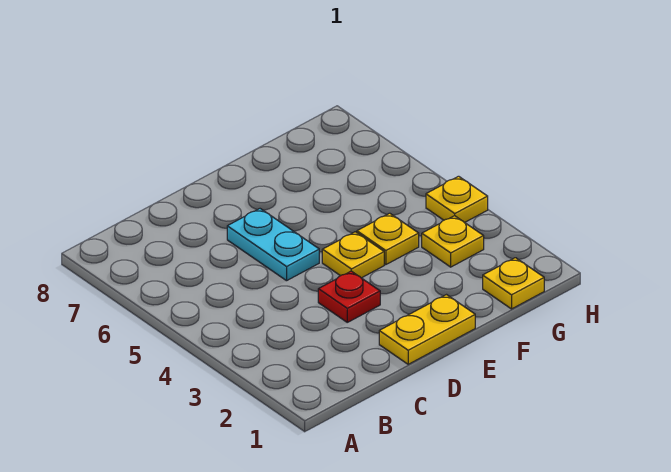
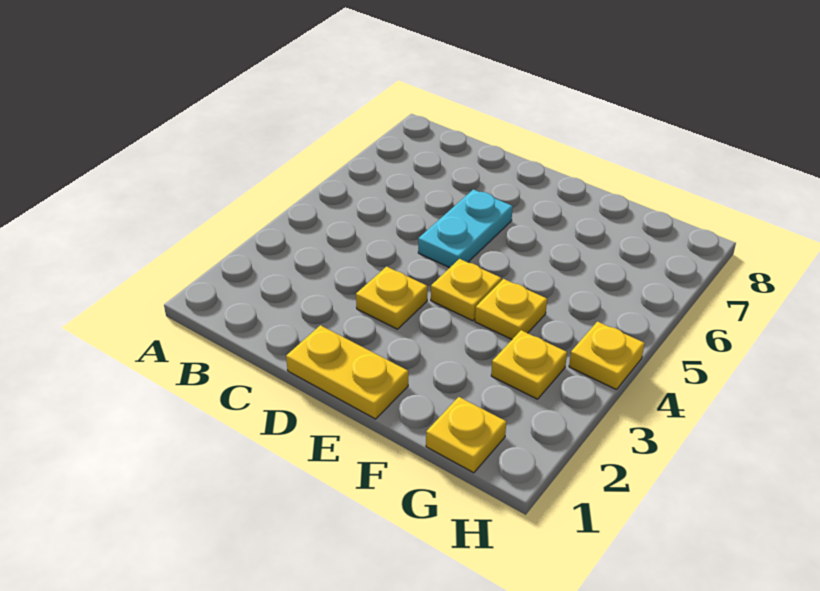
red plate D3 level 1 -> yellow plate D3 level 1

